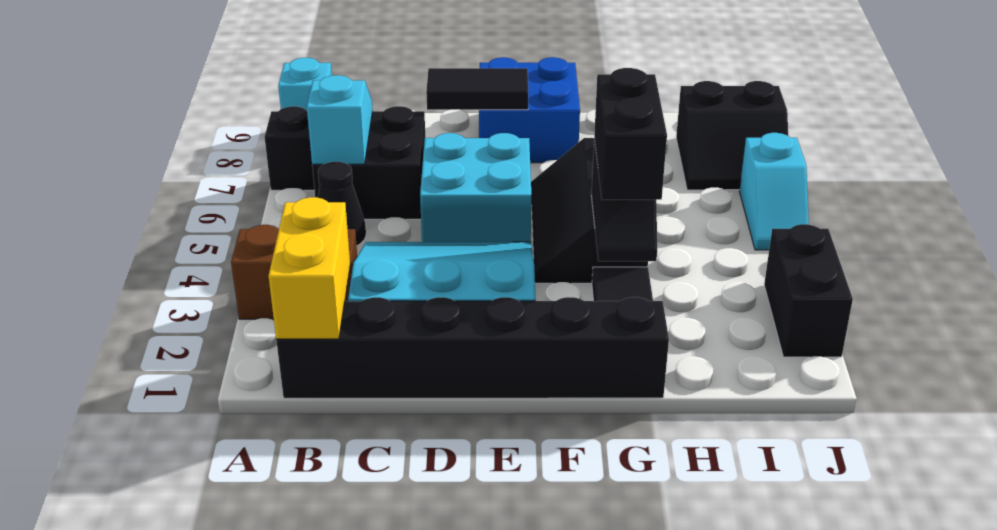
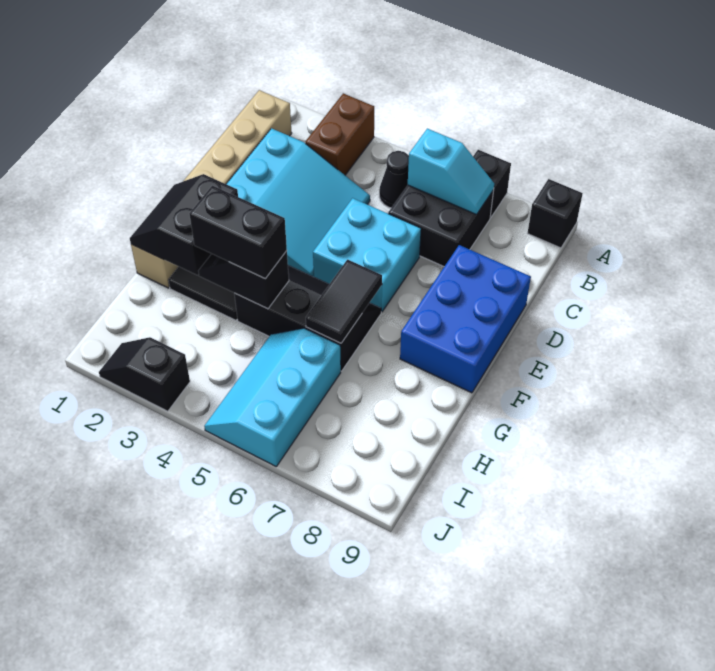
cyan brick A9 level 1 -> black brick A9 level 1
black brick B1:G1 level 1 -> tan brick B1:G1 level 1
yellow brick B1:B2 level 2 -> none
black tile D8:E8 level 2 -> black tile F6:G6 level 2
blue brick E8:F9 level 1 -> blue brick D8:F9 level 1
black slope I7:J8 level 1 top 8 -> black slope F1:G2 level 2 top 2
black brick J2:J3 level 1 -> black slope J2:J3 level 1 top 3
cyan slope J5:J6 level 1 top 6 -> cyan slope H5:J6 level 1 top 6

